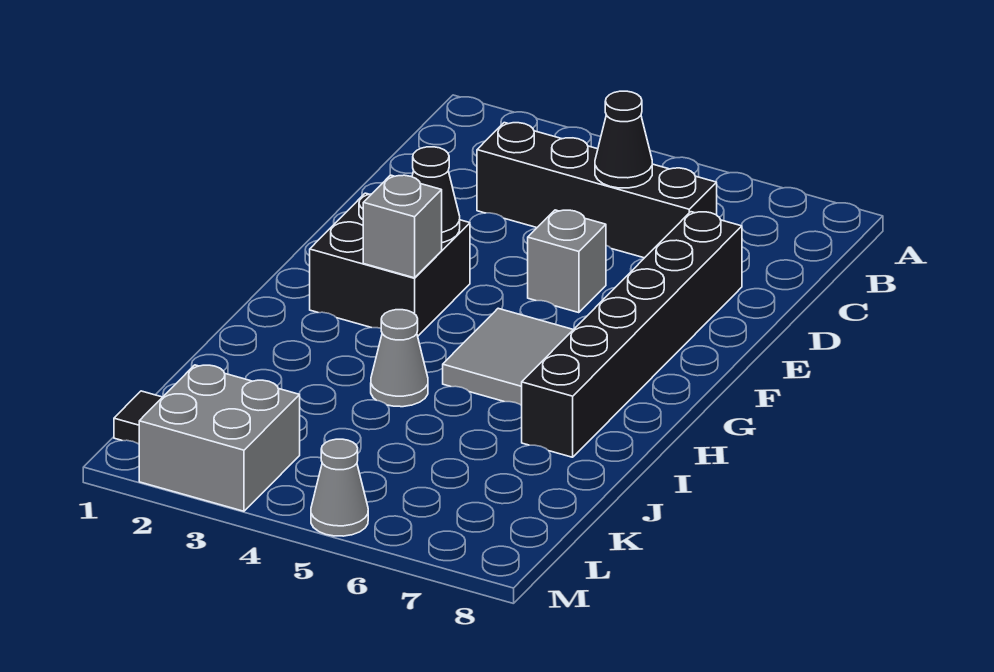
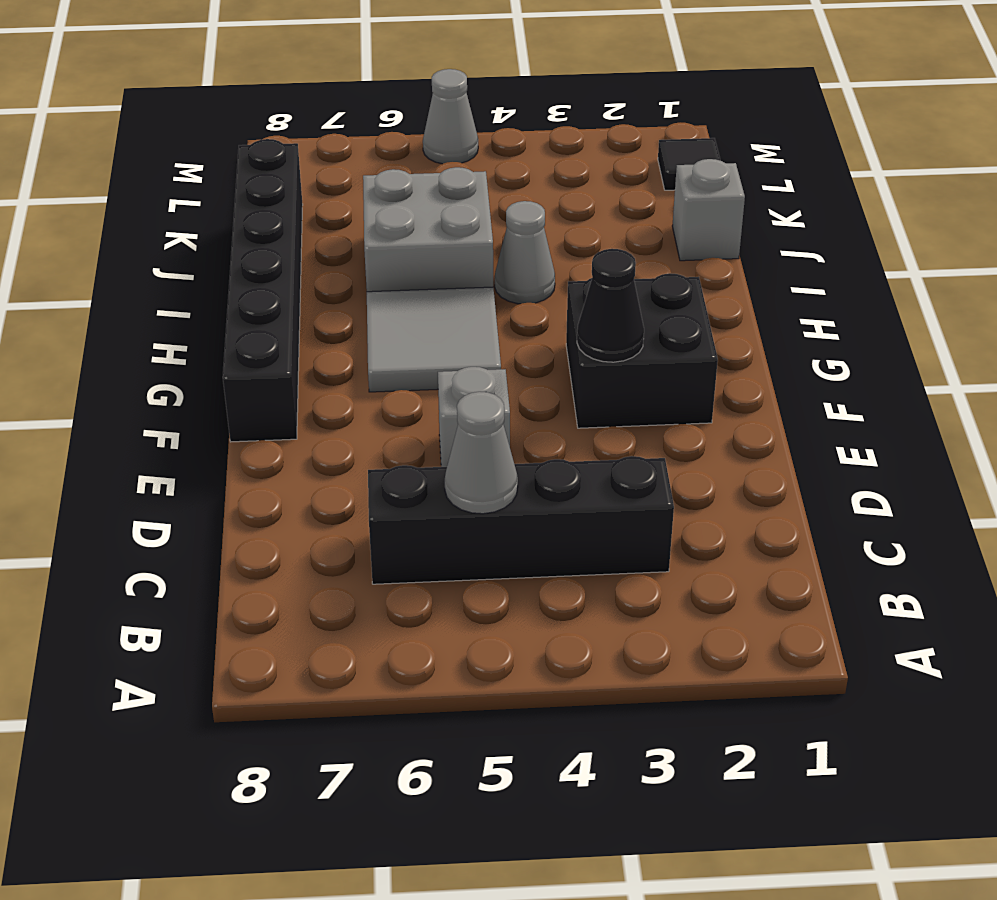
black cone C5 level 2 -> grey cone C5 level 2
black brick D7:I7 level 1 -> black brick F8:K8 level 1
grey brick G3 level 2 -> grey brick J1 level 1
grey brick L2:M3 level 1 -> grey brick I5:J6 level 1

